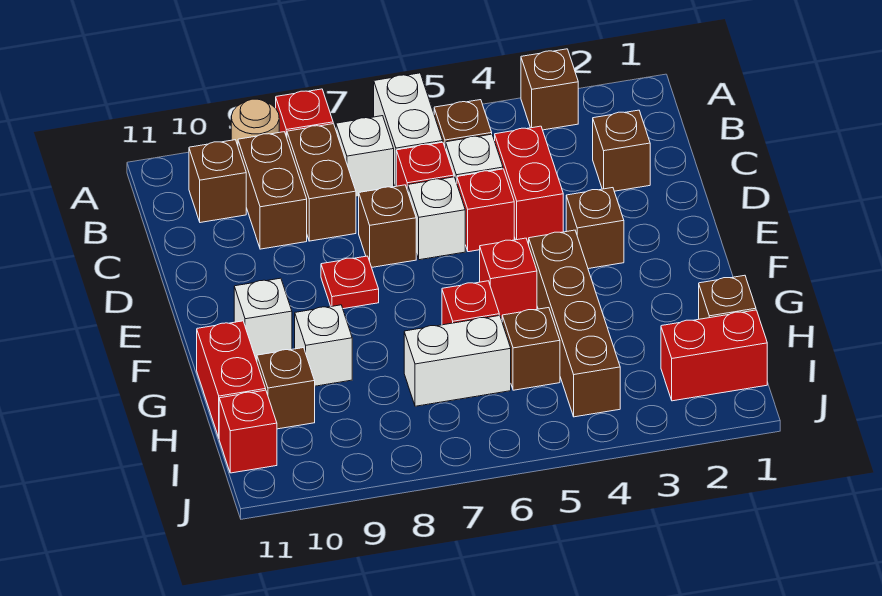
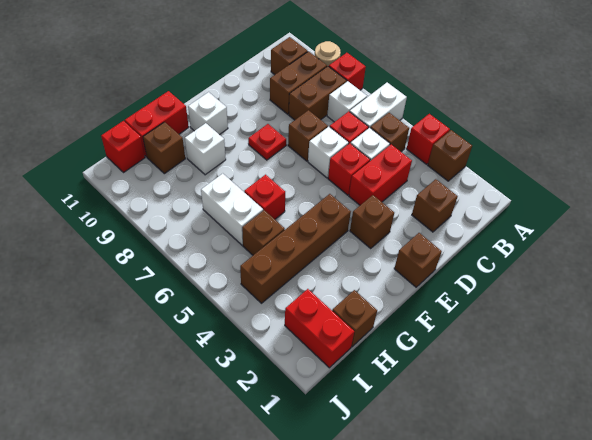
none -> brown brick E1 level 1
red brick F5 level 1 -> red brick A4 level 1

